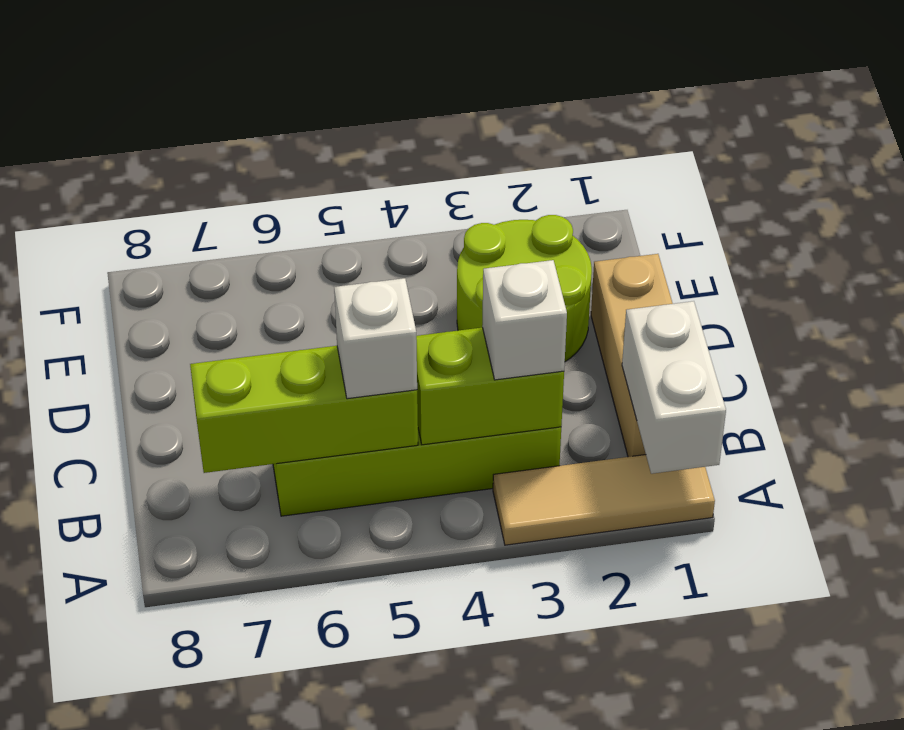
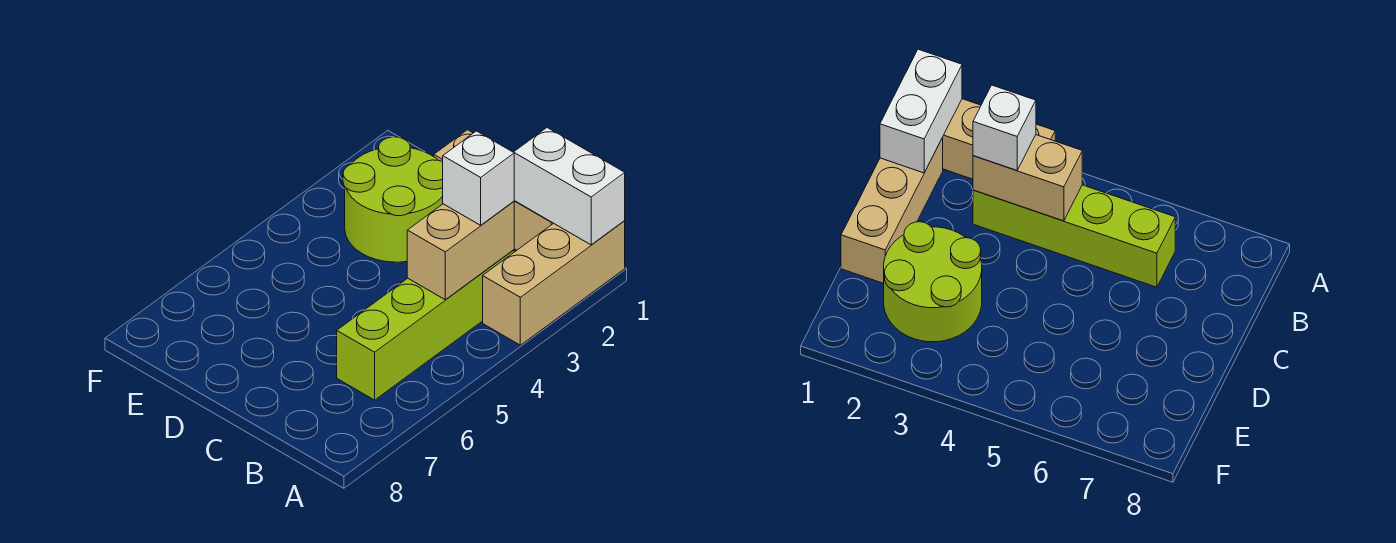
tan tile A1:A3 level 1 -> tan brick A1:A3 level 1
lime brick B3:B4 level 2 -> tan brick B3:B4 level 2
lime brick B5:B7 level 2 -> none
white brick B5 level 3 -> none

